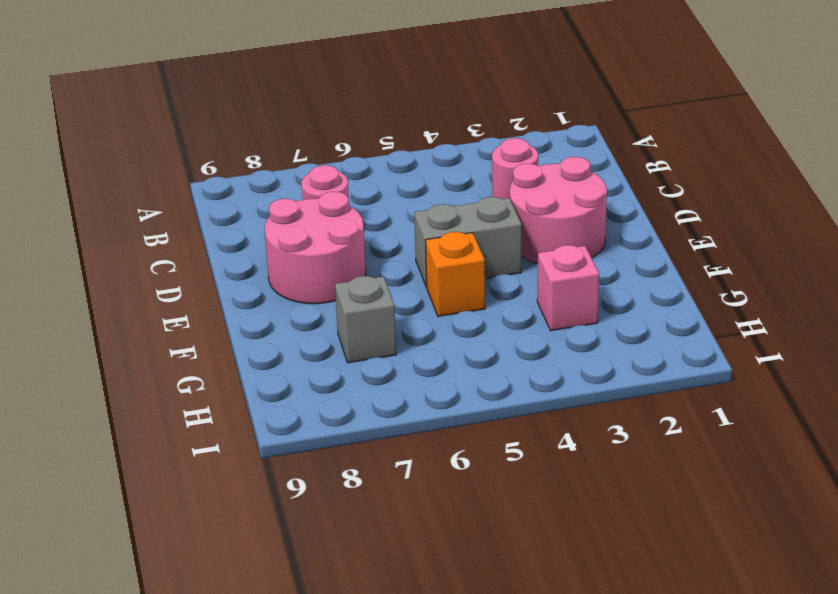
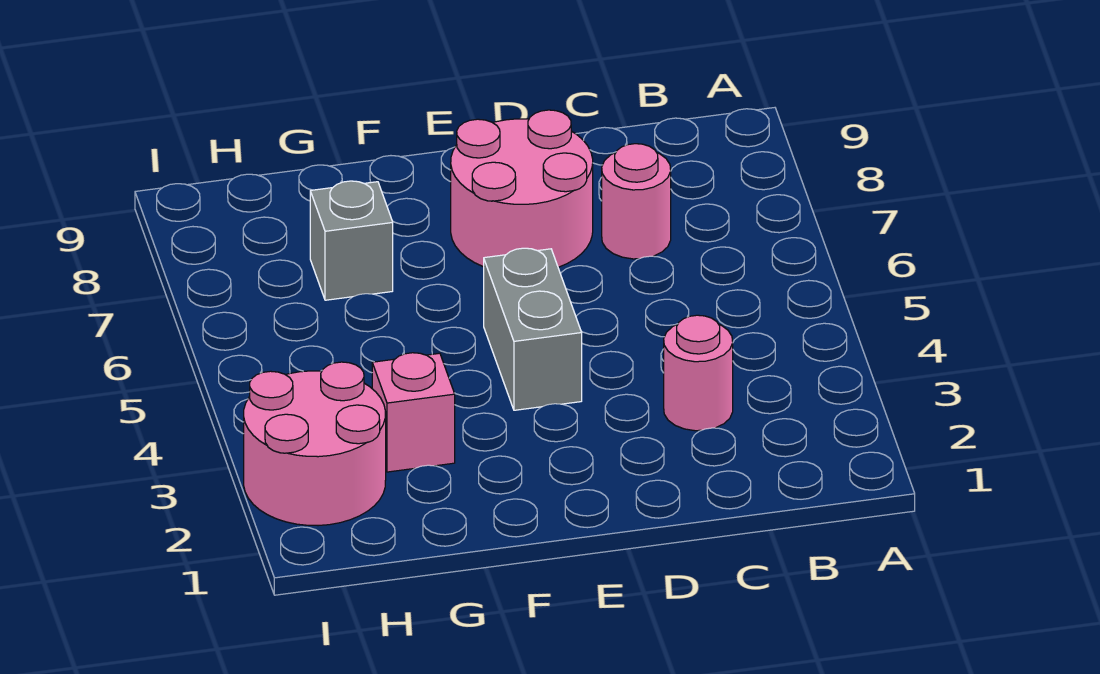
pink round brick D2:E3 level 1 -> pink round brick H2:I3 level 1
orange brick F5 level 1 -> none

